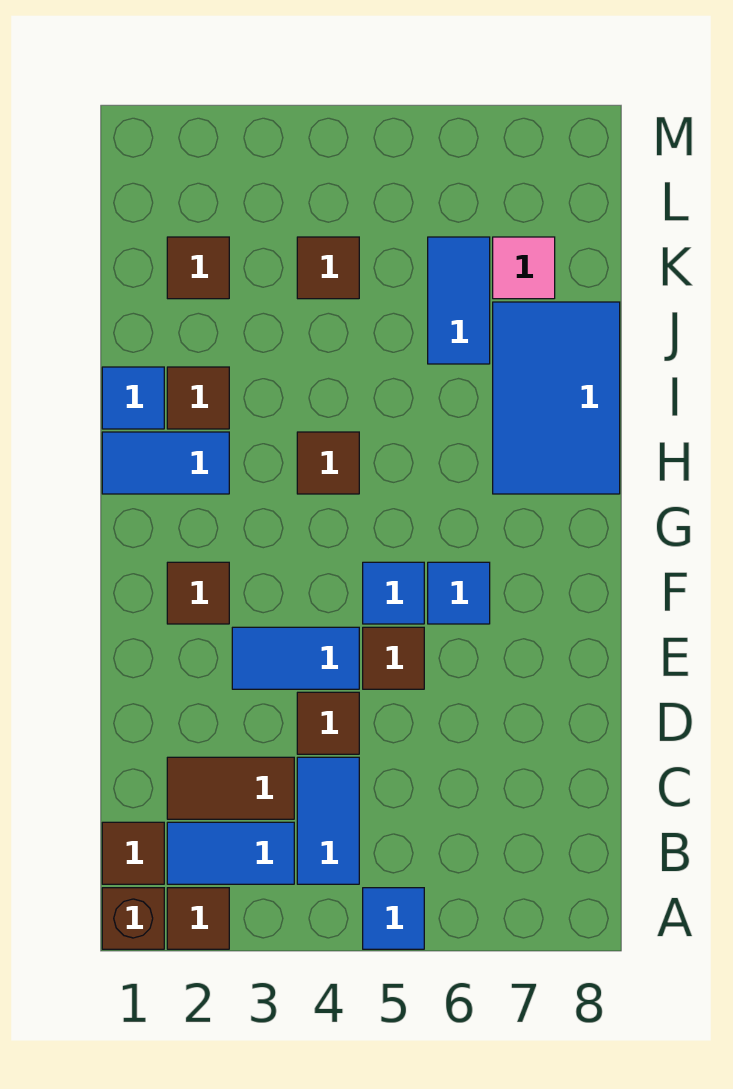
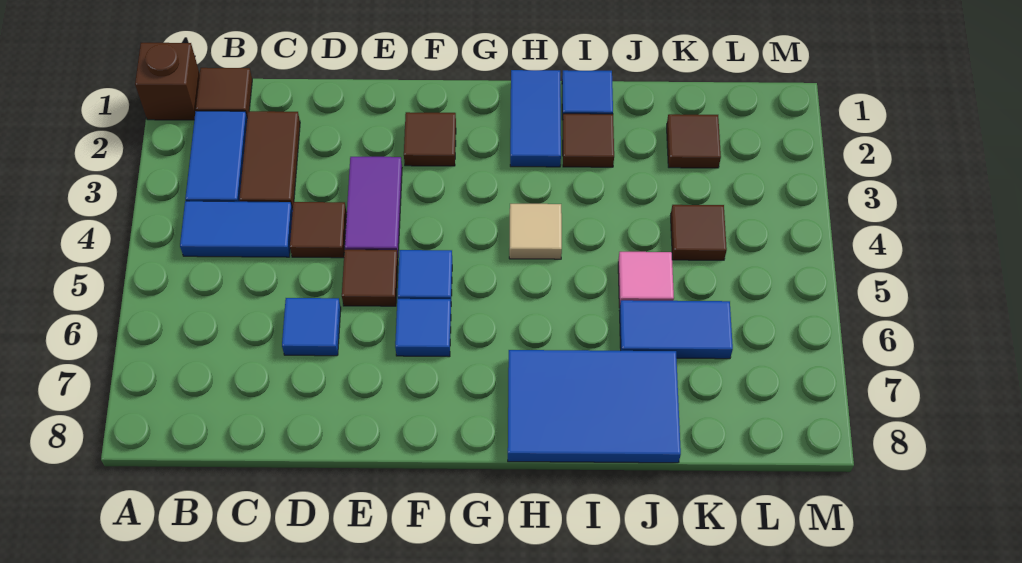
brown tile A2 level 1 -> none
blue tile A5 level 1 -> blue tile D6 level 1
blue tile E3:E4 level 1 -> purple tile E3:E4 level 1
brown tile H4 level 1 -> tan tile H4 level 1
pink tile K7 level 1 -> pink tile J5 level 1

